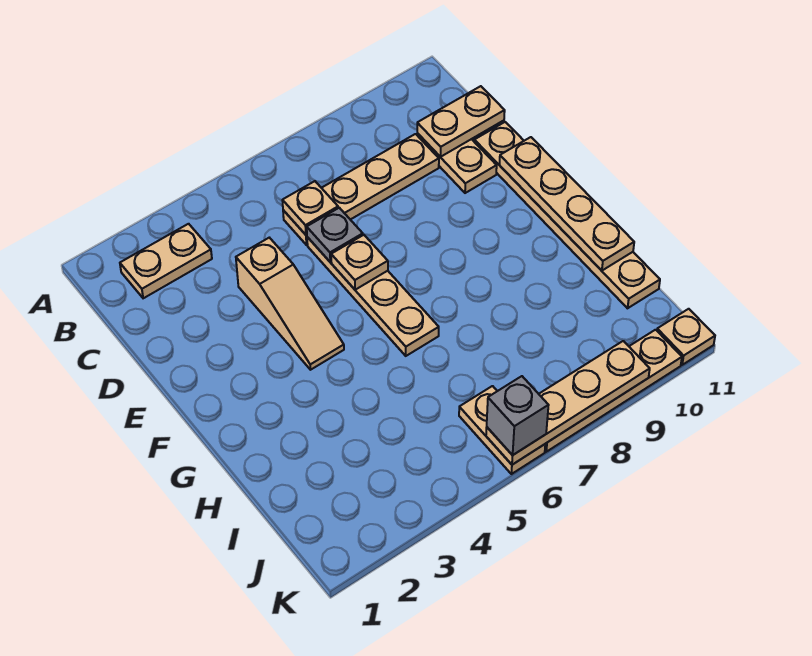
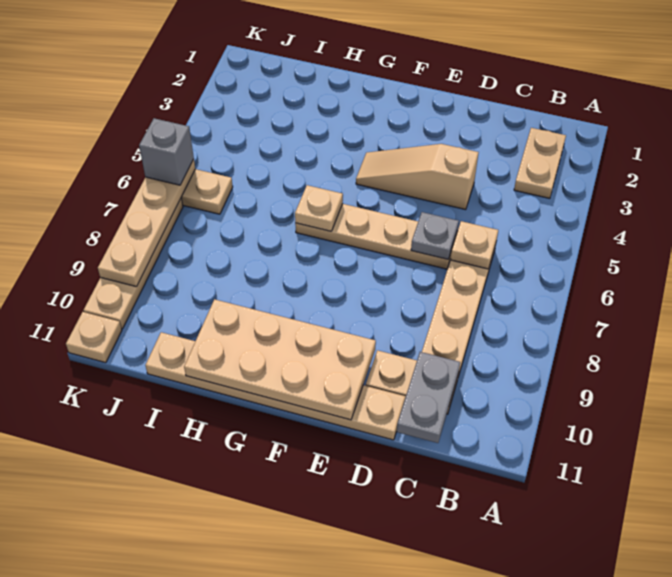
tan plate C10:C11 level 2 -> grey plate C10:C11 level 2
tan plate E6 level 2 -> tan plate G6 level 2
tan plate E11:H11 level 2 -> tan plate E10:H11 level 2

